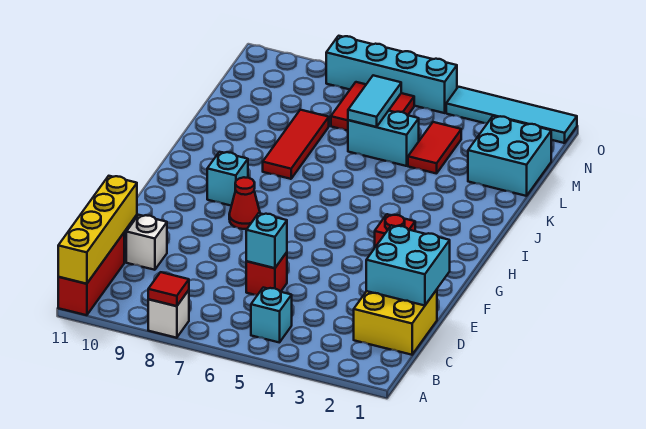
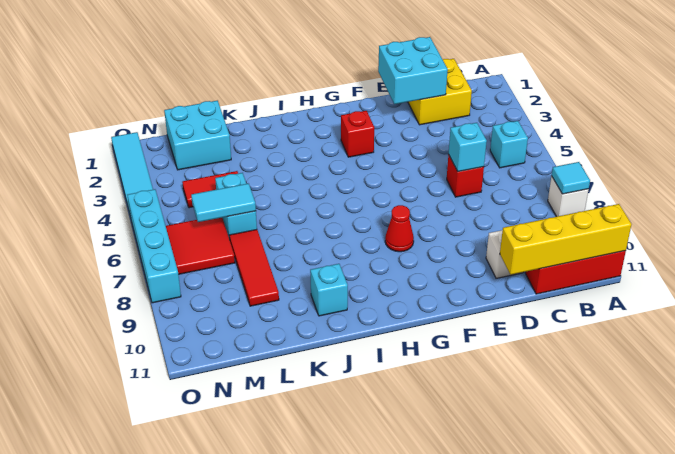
red tile A8 level 2 -> cyan tile A8 level 2
cyan brick H9 level 1 -> cyan brick J10 level 1
red tile J8:L8 level 1 -> red tile L7:L9 level 1

